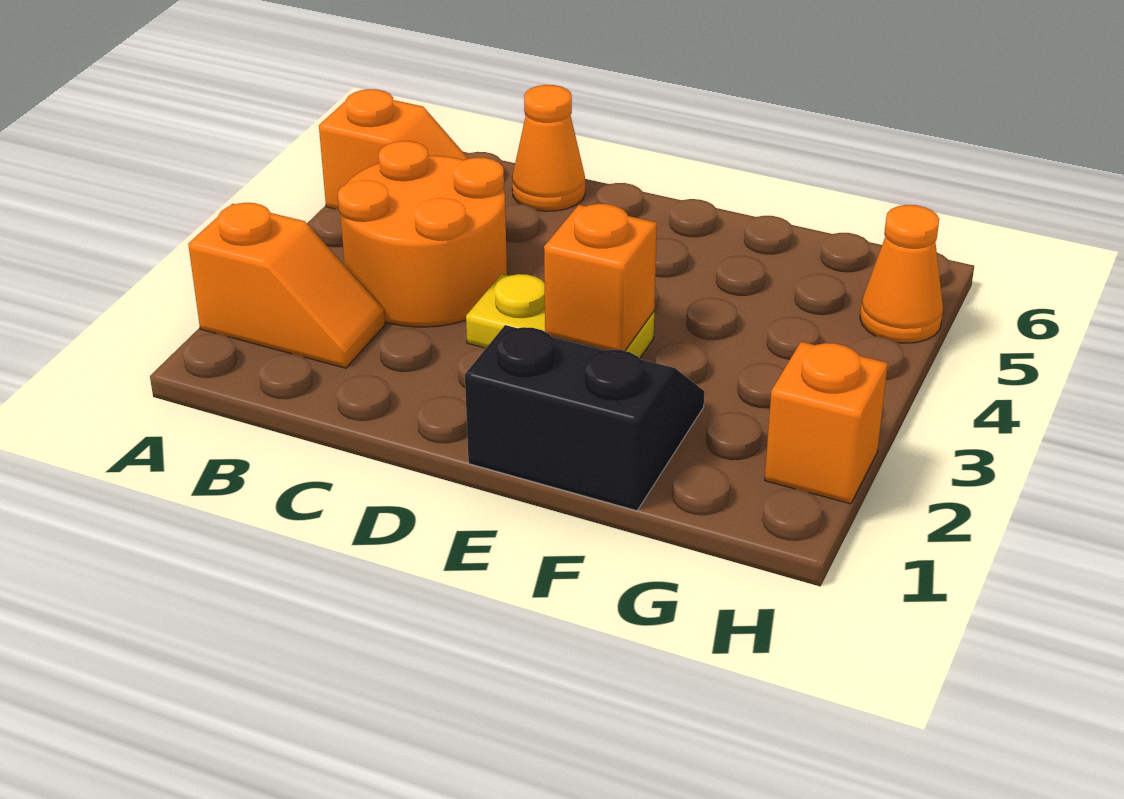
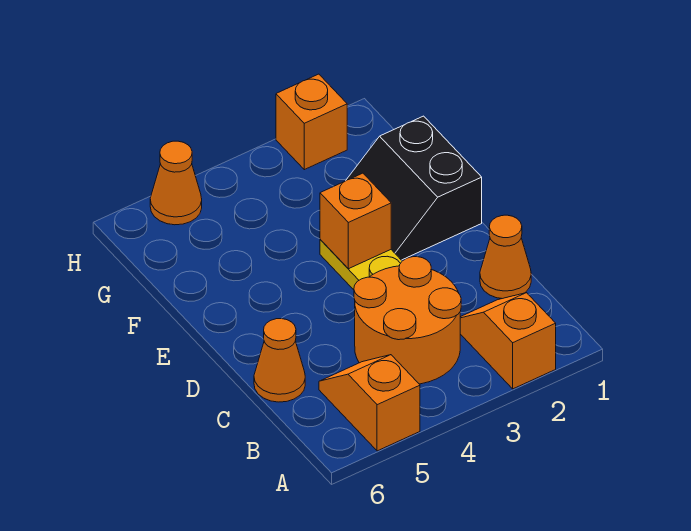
none -> orange cone C1 level 1

